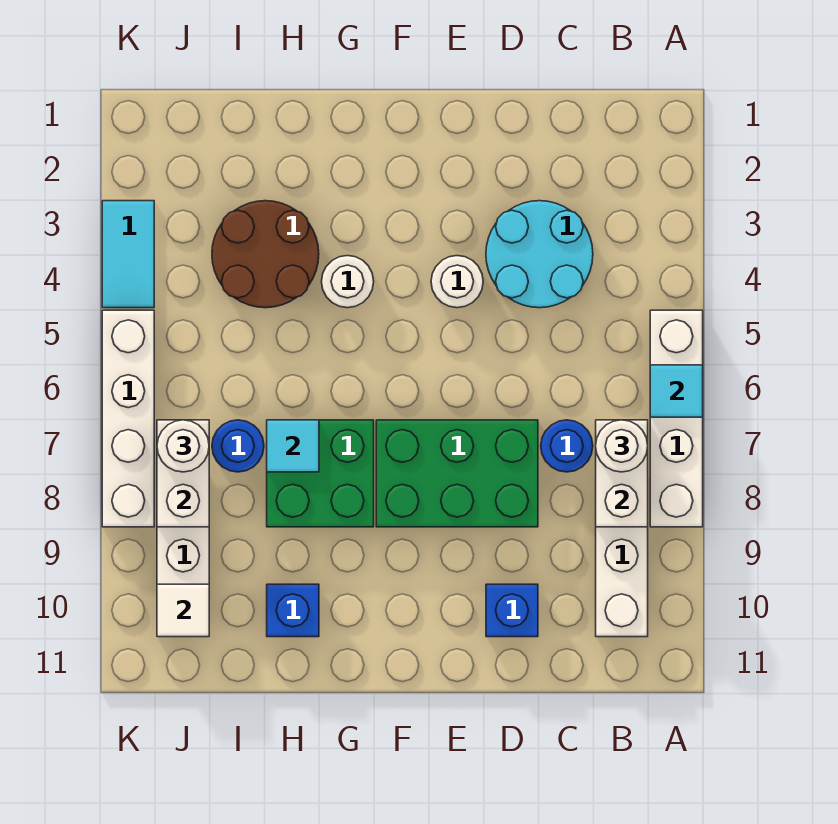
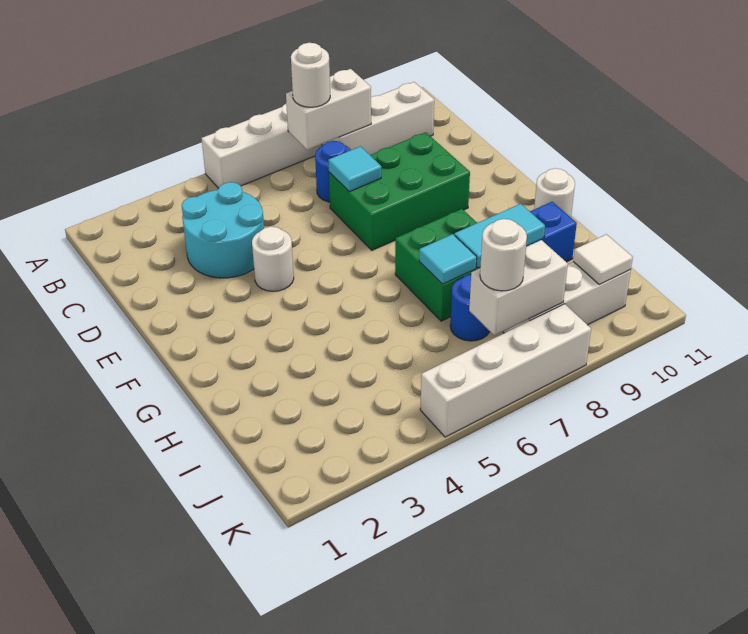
cyan tile A6 level 2 -> cyan tile D7 level 2
green brick D7:F8 level 1 -> green brick D7:E9 level 1
blue brick D10 level 1 -> none
white round brick G4 level 1 -> white round brick G11 level 1
brown round brick H3:I4 level 1 -> none
cyan tile K3:K4 level 1 -> cyan tile H8:H9 level 2

